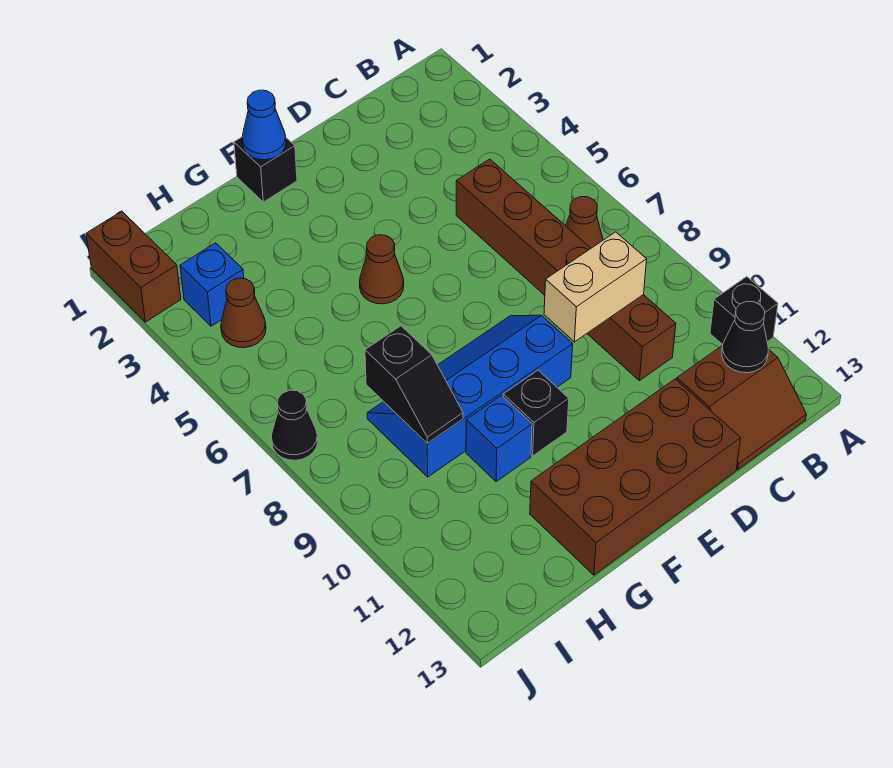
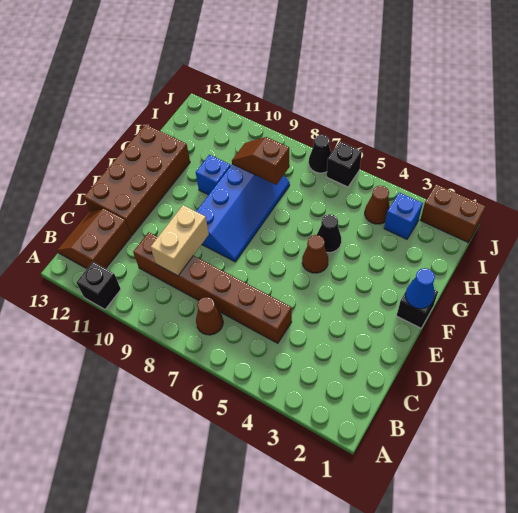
black cone B12 level 2 -> black cone G5 level 1
black brick F10 level 1 -> black brick J6 level 1
black slope H8:H9 level 2 top 8 -> brown slope H8:H9 level 2 top 8

